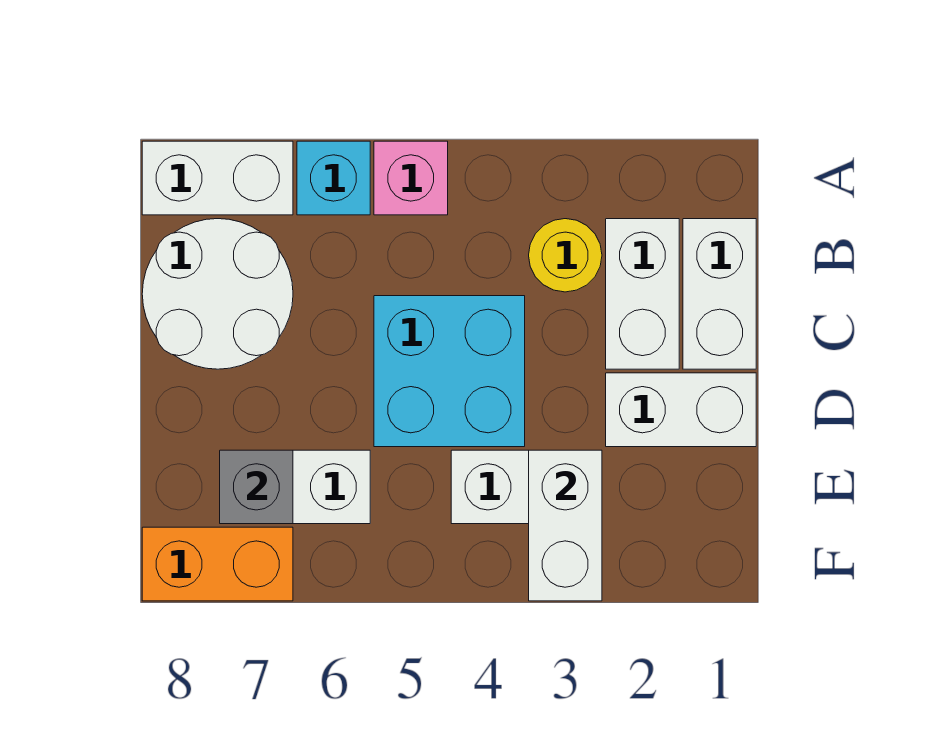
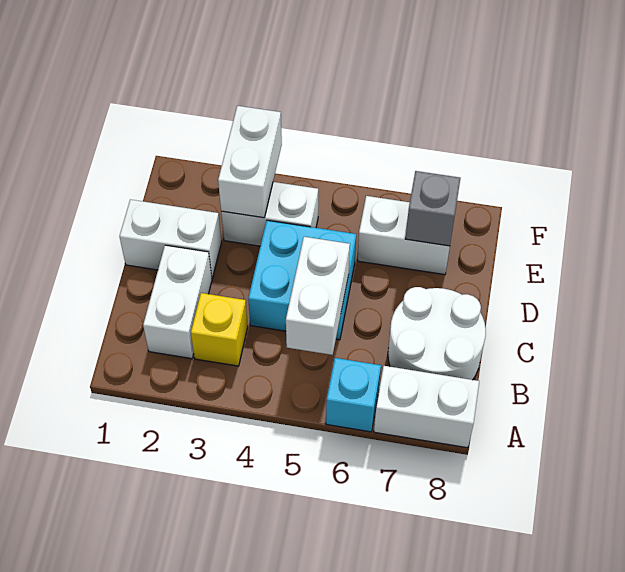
pink brick A5 level 1 -> none
white brick B1:C1 level 1 -> white brick B5:C5 level 2
yellow round brick B3 level 1 -> yellow brick B3 level 1
orange brick F7:F8 level 1 -> none

